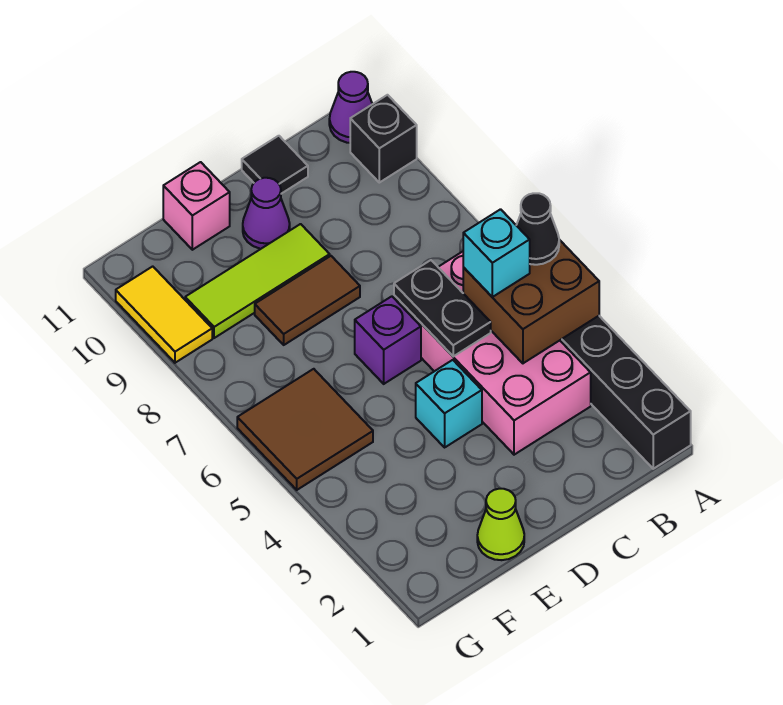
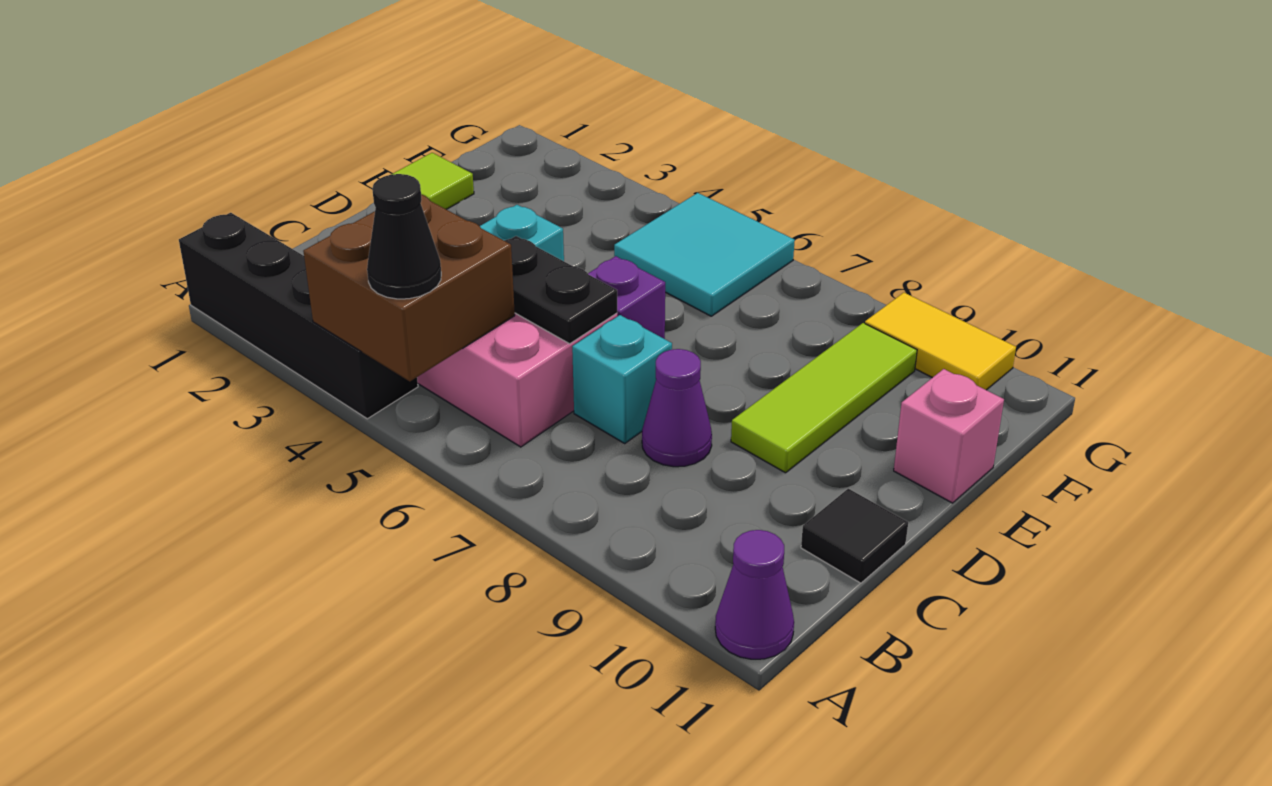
black brick A10 level 1 -> none
cyan brick B5 level 3 -> cyan brick C7 level 1
brown tile D8:E8 level 1 -> none
purple cone D10 level 1 -> purple cone C8 level 1
lime cone E1 level 1 -> lime tile E1 level 1
brown tile F5:G6 level 1 -> cyan tile F5:G6 level 1

